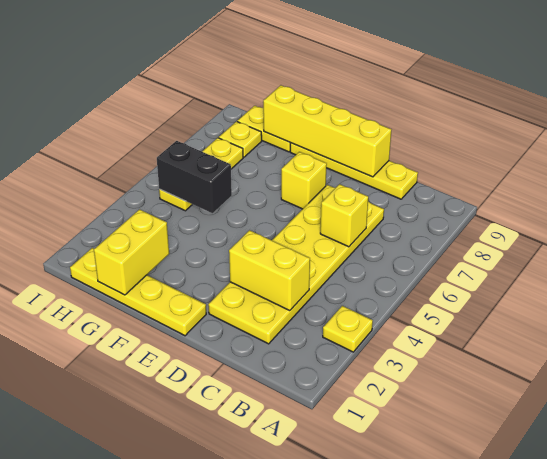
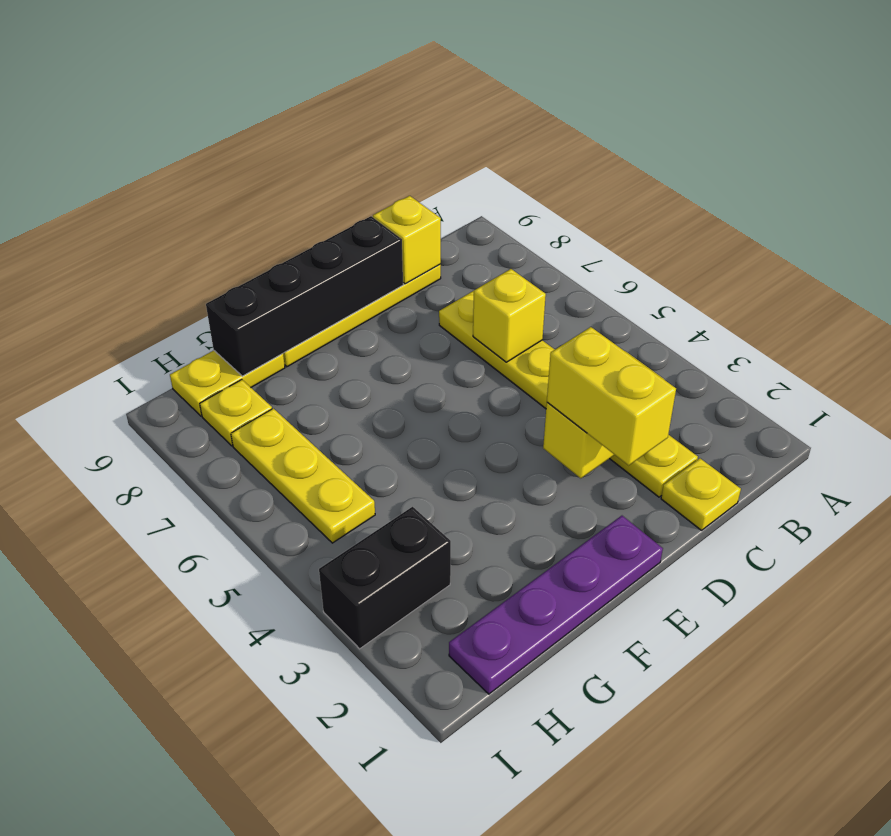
yellow plate A3 level 1 -> yellow plate C1 level 1
yellow plate C2:D7 level 1 -> yellow plate C2:C7 level 1
yellow brick D9:G9 level 2 -> black brick D9:G9 level 2
yellow plate E1:H1 level 1 -> purple plate E1:H1 level 1
yellow brick E7 level 1 -> yellow brick C9 level 2
yellow brick G1:G2 level 2 -> yellow brick D2:D3 level 3
black brick G5:H5 level 2 -> black brick H3:I3 level 1

